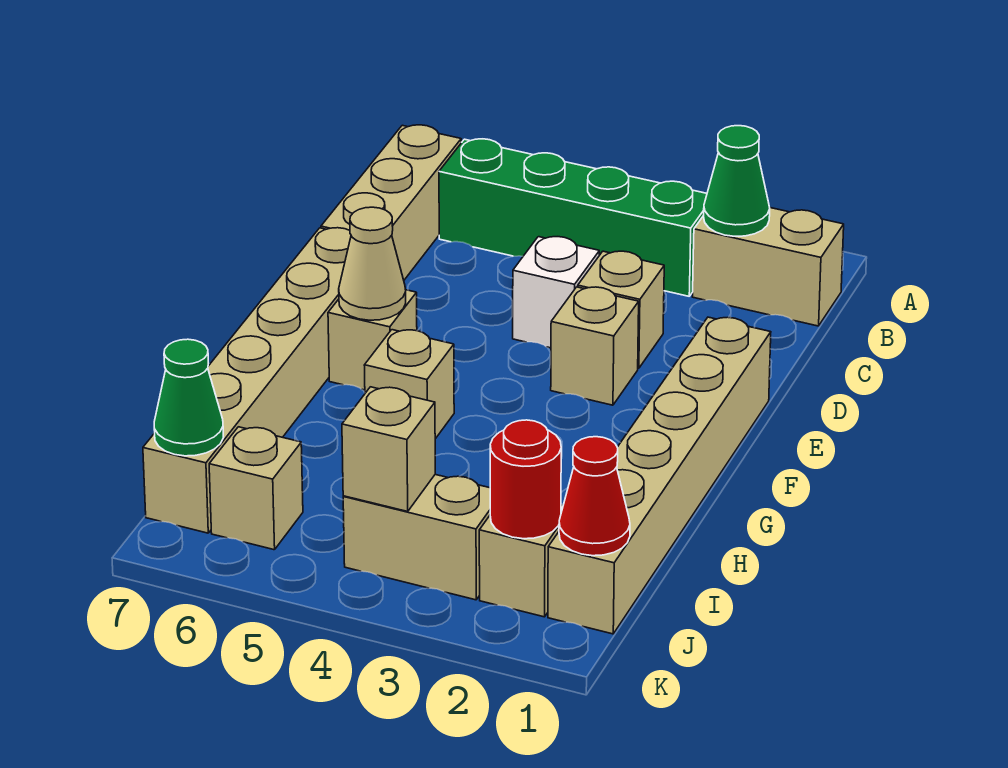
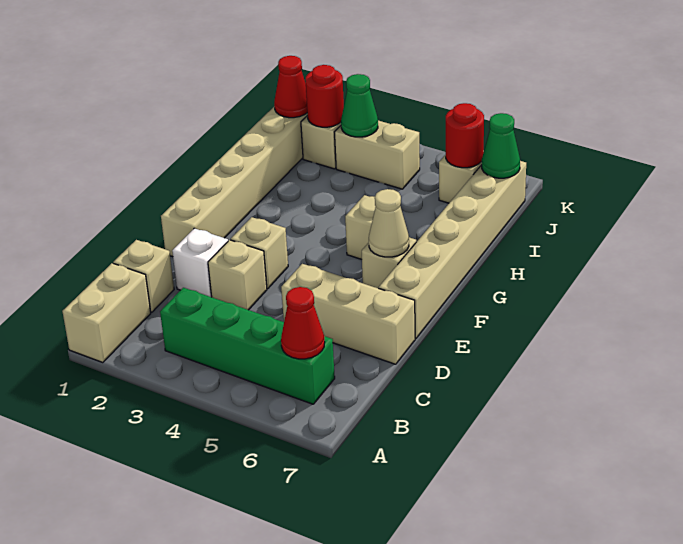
tan brick B1:B2 level 1 -> tan brick A1:B1 level 1
green cone B2 level 2 -> green cone J3 level 2
none -> red cone B6 level 2
tan brick B7:D7 level 1 -> tan brick D5:D7 level 1
white brick D4 level 1 -> white brick D2 level 1
tan brick J4 level 2 -> tan brick C1 level 1
none -> red round brick J6 level 2

